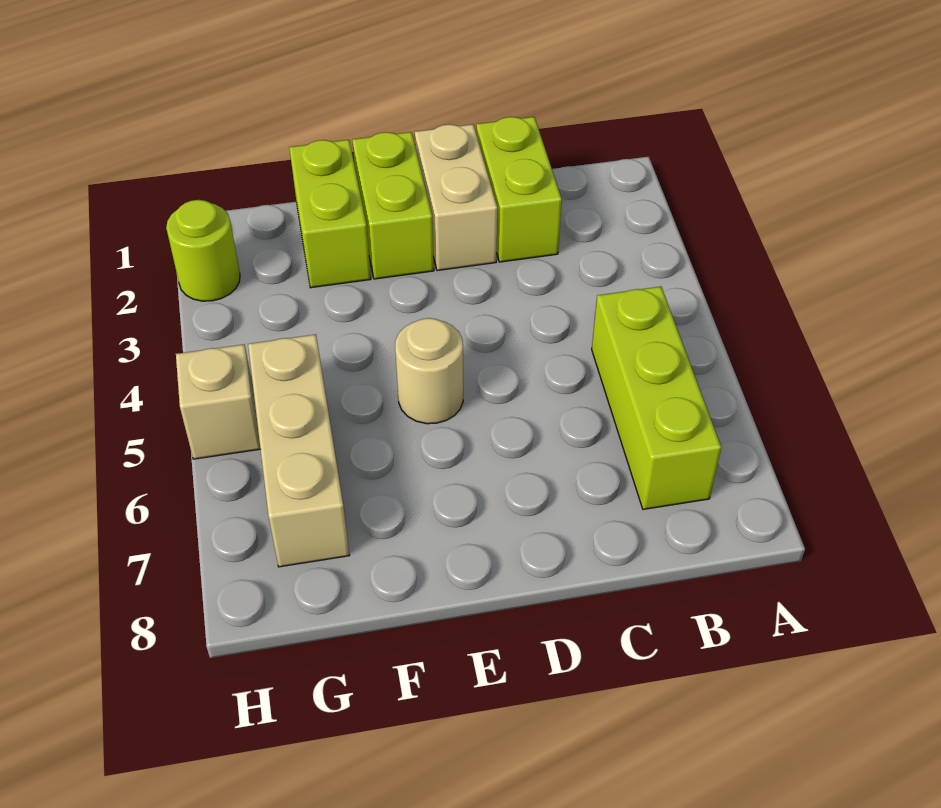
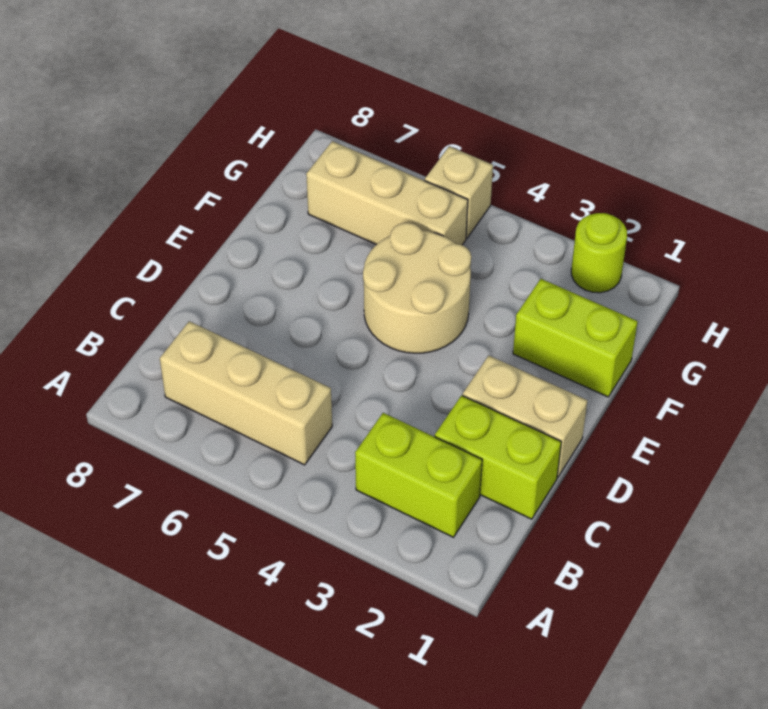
lime brick B5:B7 level 1 -> tan brick B5:B7 level 1
lime brick E1:E2 level 1 -> lime brick B2:B3 level 1
tan round brick E5 level 1 -> tan round brick E4:F5 level 1

